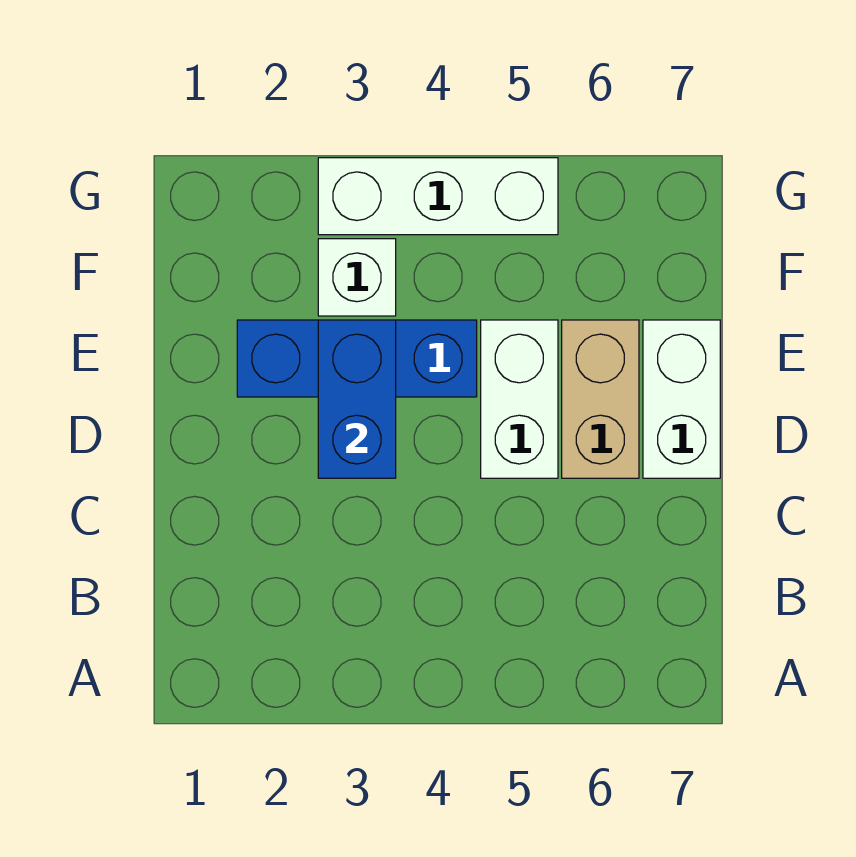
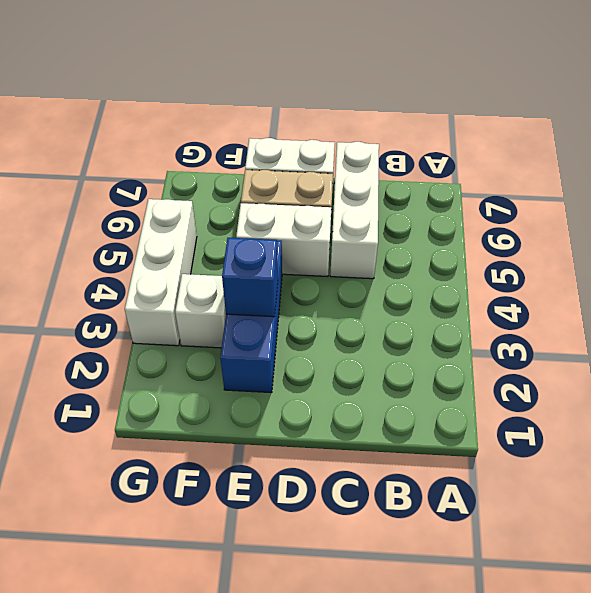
none -> white brick C5:C7 level 1
blue brick D3:E3 level 2 -> blue brick E3 level 2

